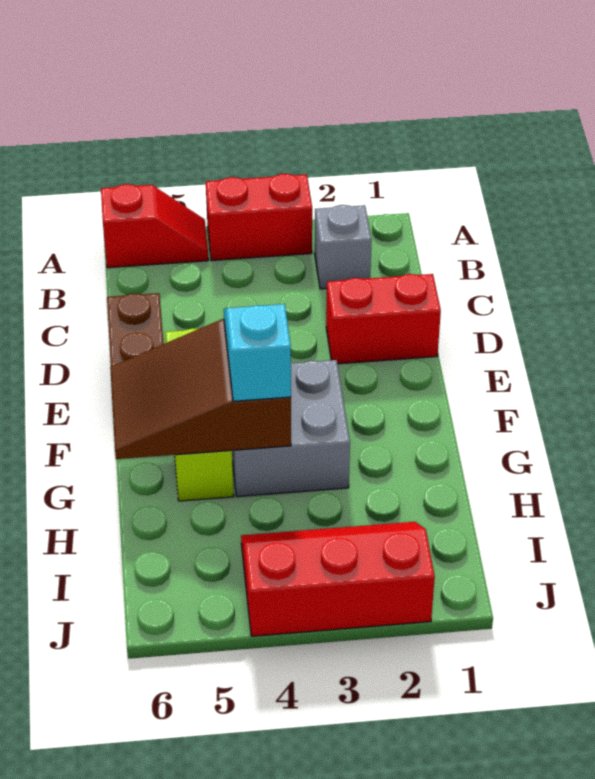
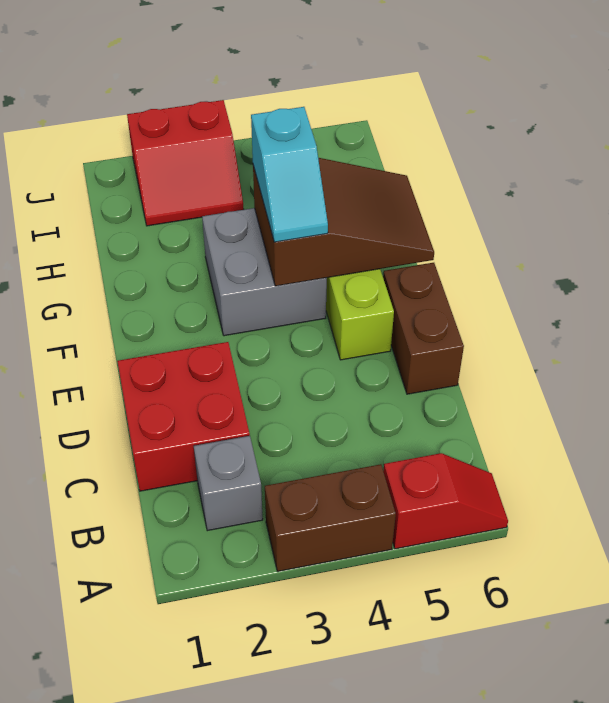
red brick A3:A4 level 1 -> brown brick A3:A4 level 1
red slope A5:A6 level 1 top 6 -> red slope A5:A6 level 1 top 5
red brick D1:D2 level 1 -> red brick C1:D2 level 1
red slope I2:J4 level 1 top J -> red slope I2:J3 level 1 top J

